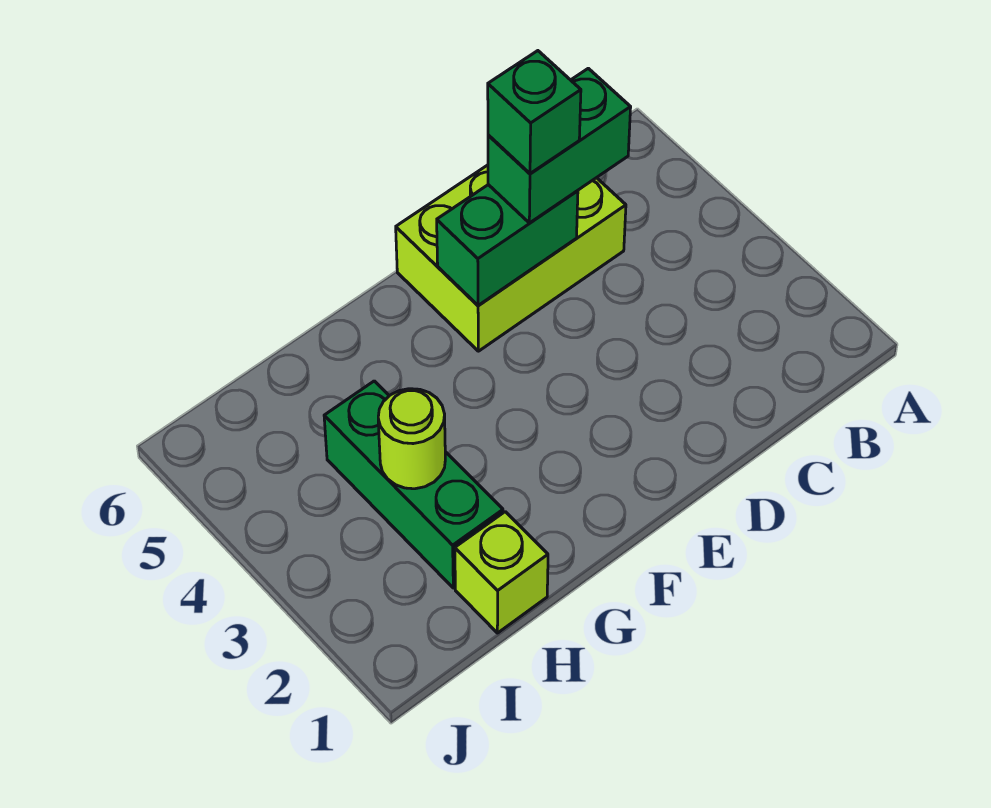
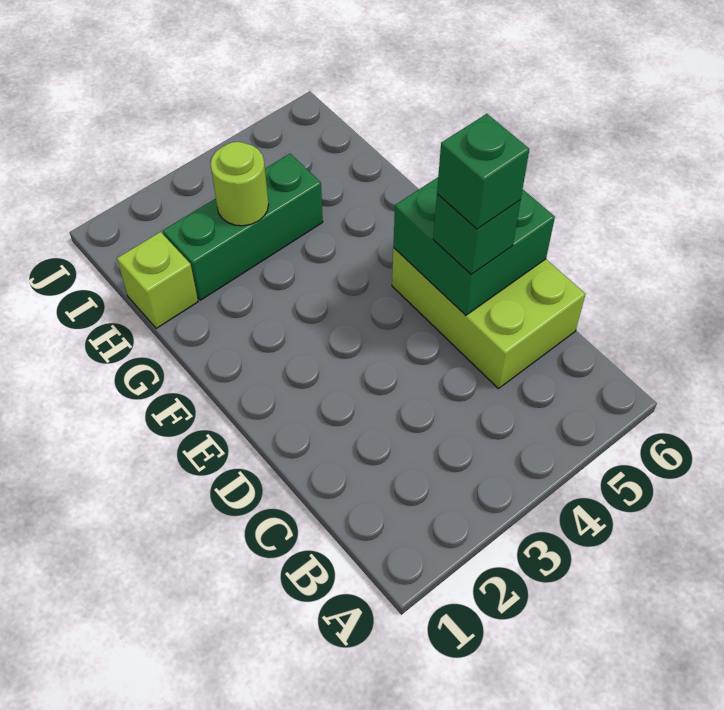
green brick C5:D5 level 3 -> green brick D5 level 3
green brick D5:E5 level 2 -> green brick D5:E6 level 2

